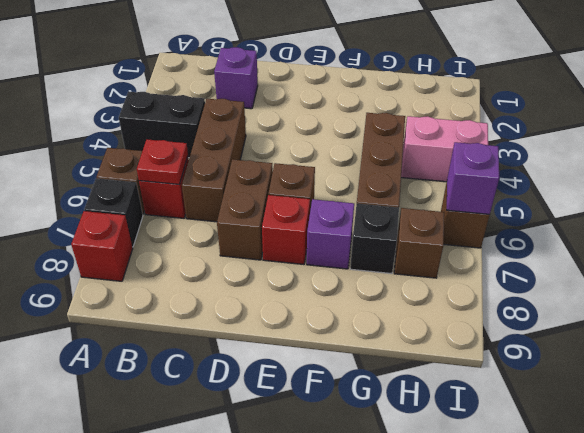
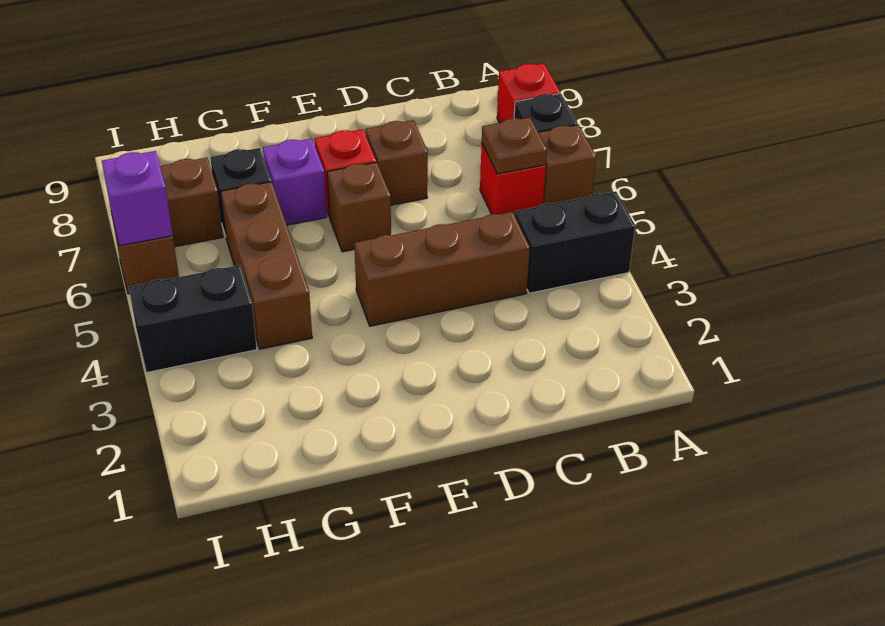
red plate B6 level 2 -> brown plate B6 level 2
purple brick C2 level 1 -> none
brown brick C4:C6 level 1 -> brown brick C4:E4 level 1
brown brick D6:D7 level 1 -> brown brick D7 level 1
pink brick H4:I4 level 1 -> black brick H4:I4 level 1

